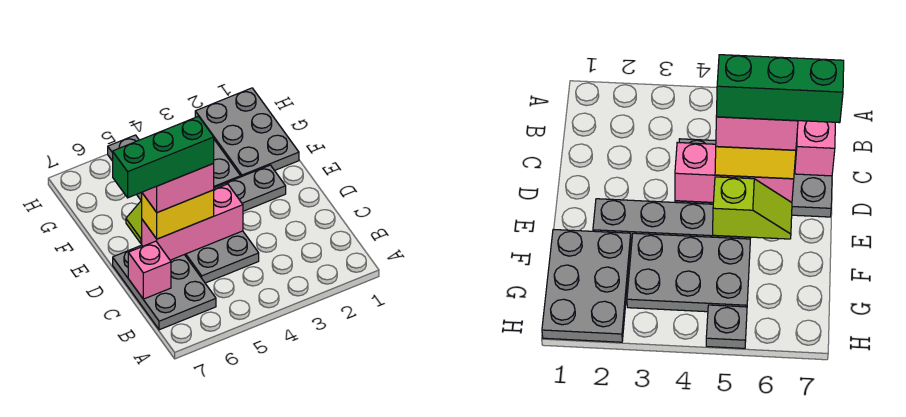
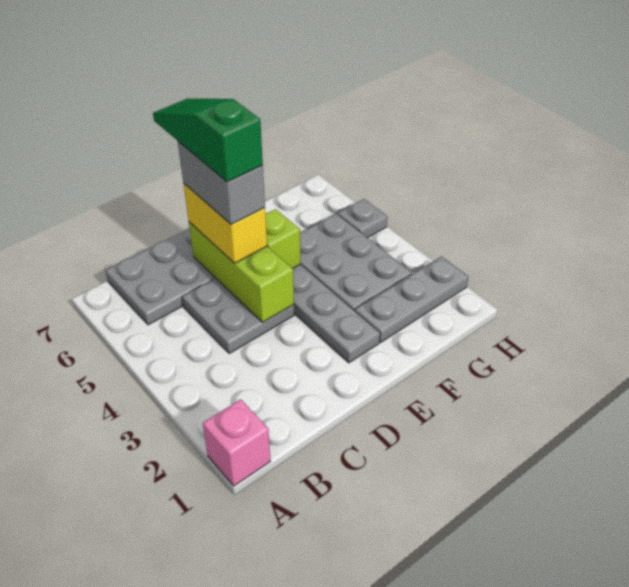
pink brick C7 level 2 -> pink brick A1 level 1
pink brick D4:D6 level 2 -> lime brick D4:D6 level 2
pink brick D5:D6 level 4 -> grey brick D5:D6 level 4
green brick D5:D7 level 5 -> green slope D5:D7 level 5 top 5
grey plate F1:H2 level 1 -> grey plate F2:H2 level 1

